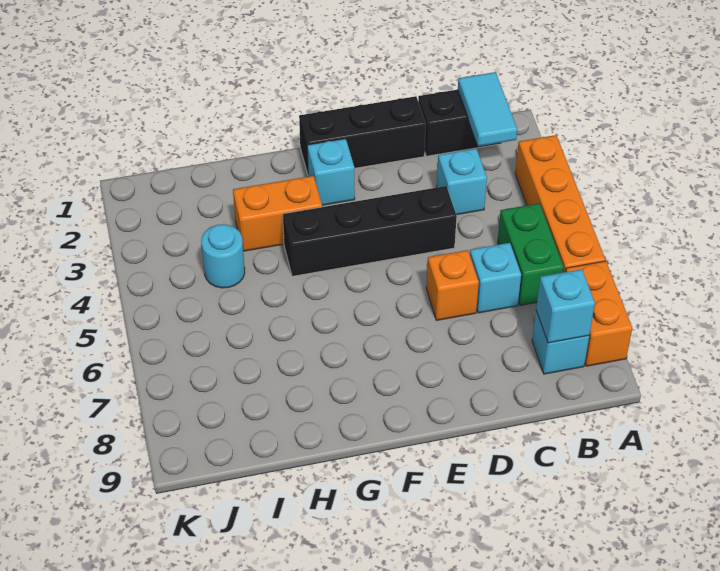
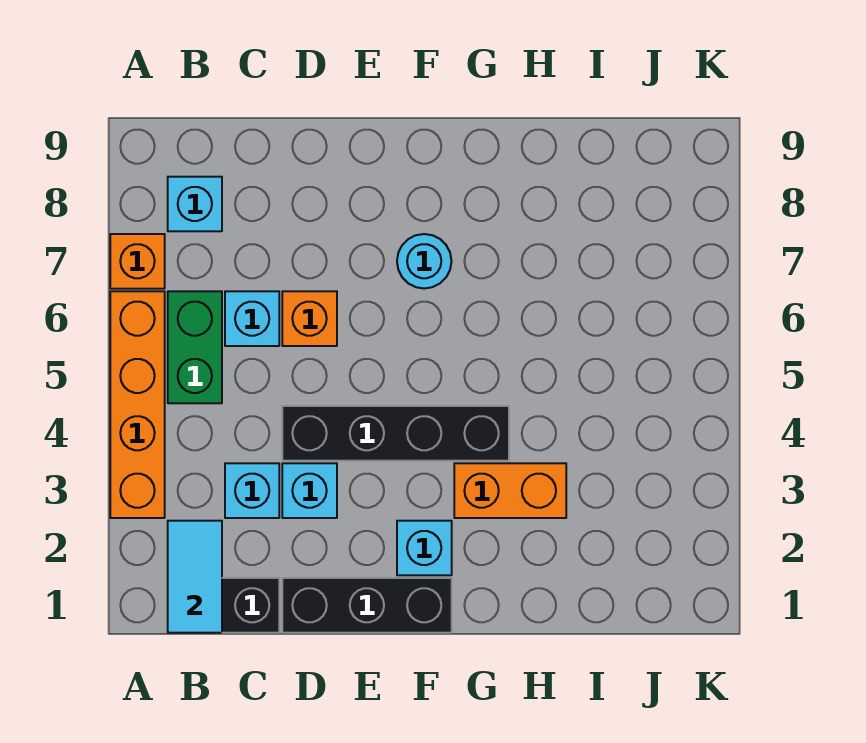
orange brick A7:A8 level 1 -> orange brick A7 level 1
cyan brick B8 level 2 -> cyan brick D3 level 1
cyan round brick I4 level 1 -> cyan round brick F7 level 1

